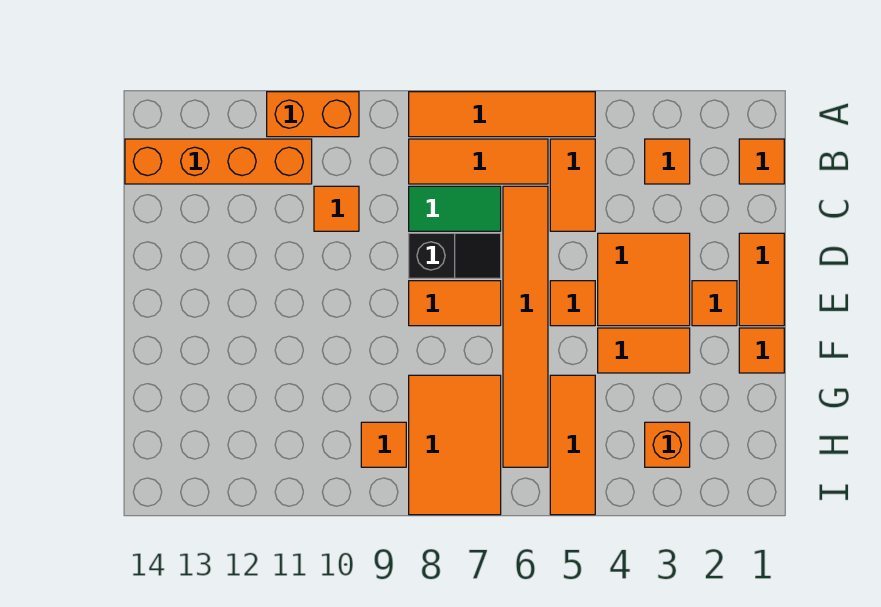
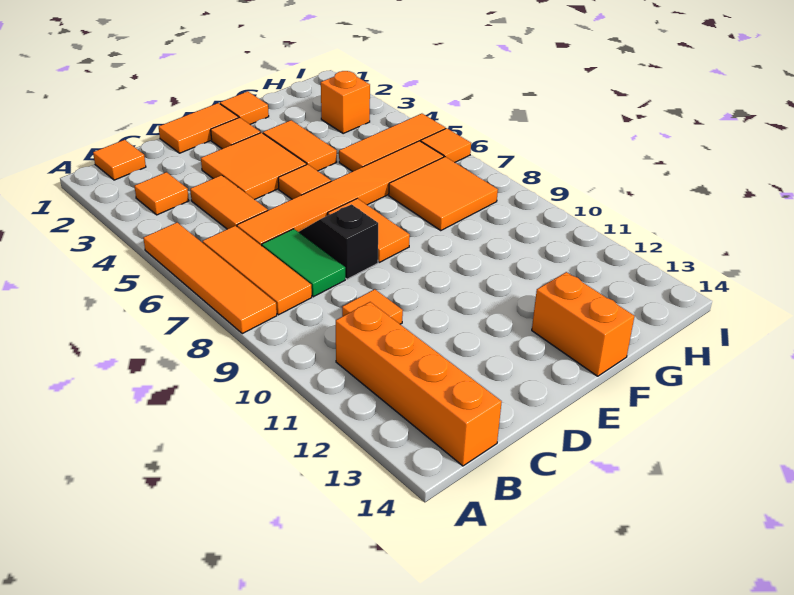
orange brick A10:A11 level 1 -> orange brick F13:F14 level 1
orange tile B5:C5 level 1 -> orange tile C4:C5 level 1
orange tile G7:I8 level 1 -> orange tile G7:H8 level 1
orange tile H9 level 1 -> orange tile I6 level 1

